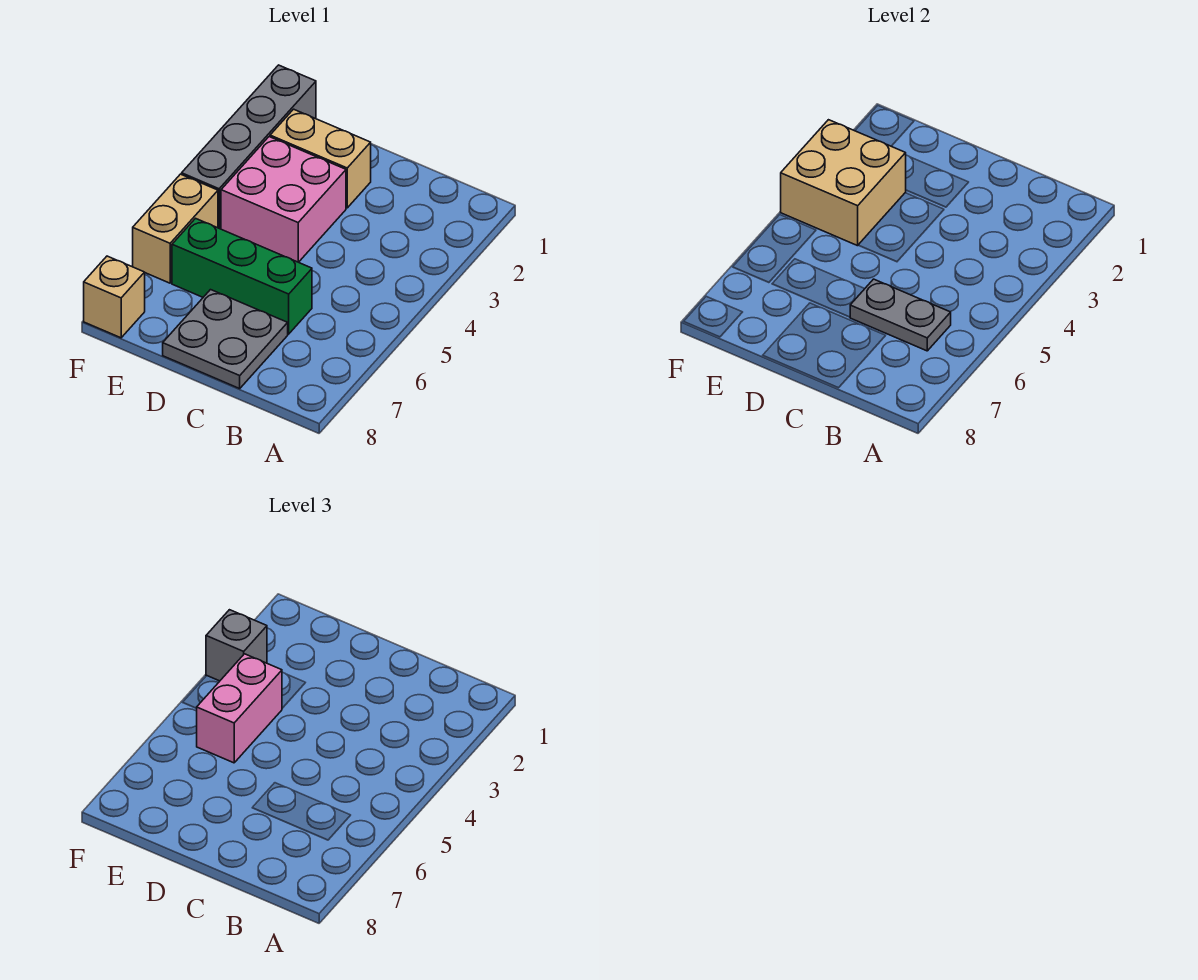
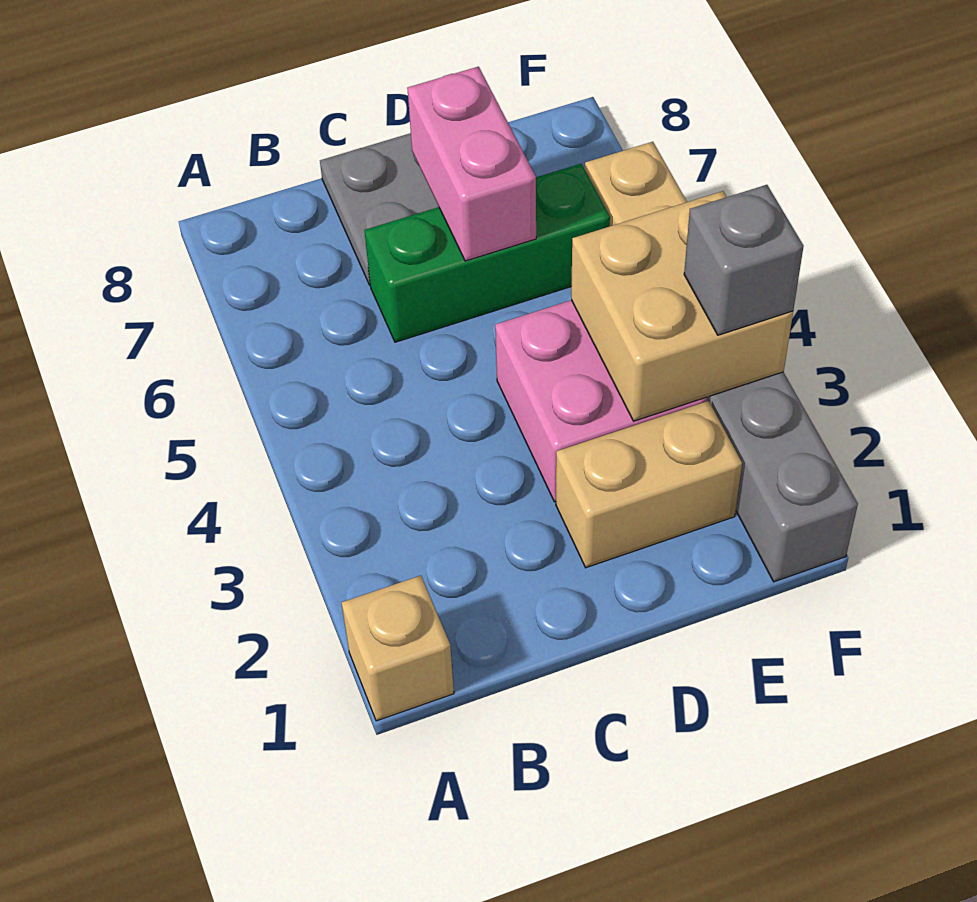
grey plate B6:C6 level 2 -> none
pink brick E4:E5 level 3 -> pink brick D6:D7 level 2
tan brick F8 level 1 -> tan brick A1 level 1

